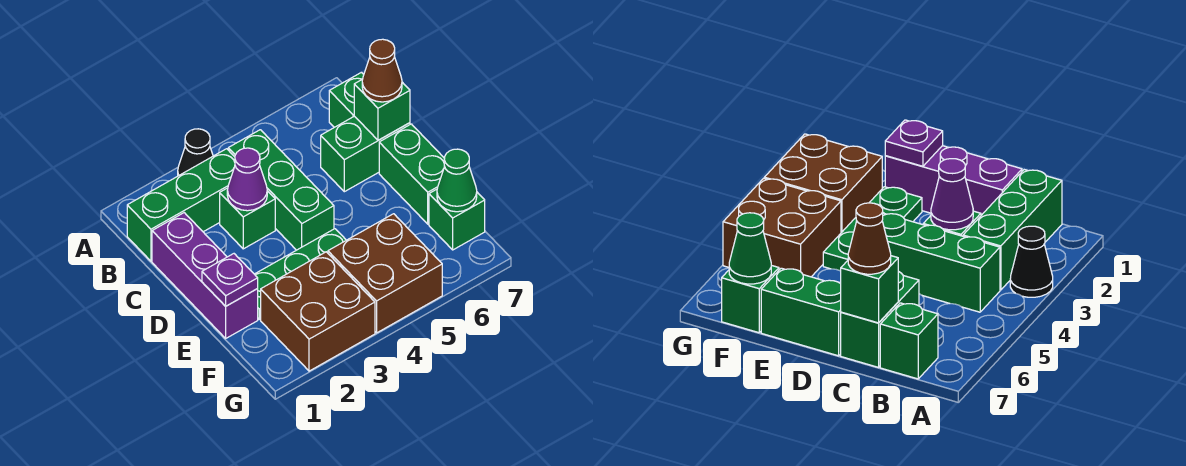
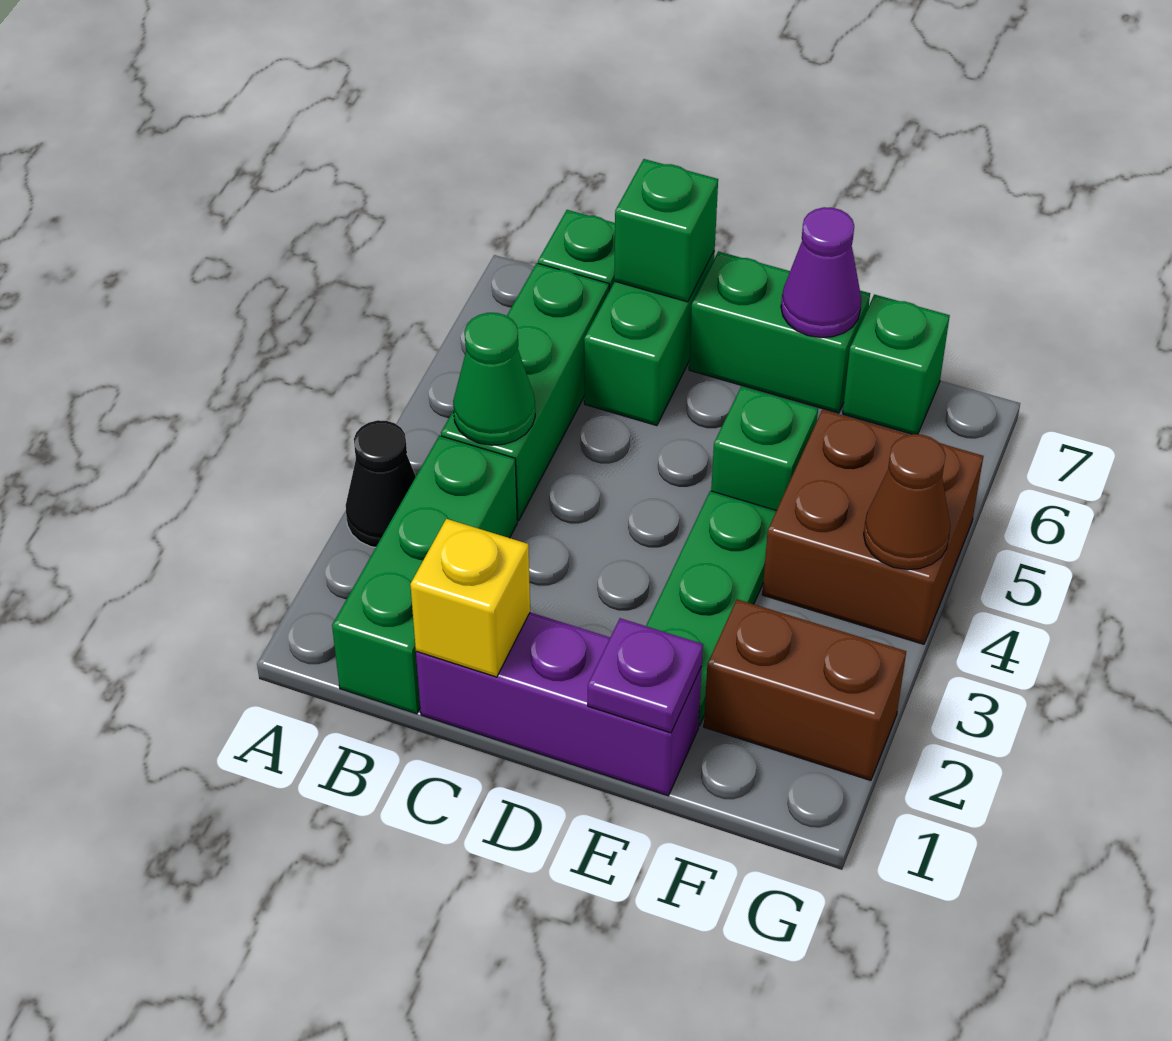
green brick B4:D4 level 1 -> green brick B4:B6 level 1
none -> yellow brick C1 level 2
green brick C3 level 1 -> green brick E5 level 1
purple cone C3 level 2 -> purple cone E7 level 2
brown cone C7 level 3 -> brown cone G4 level 2
brown brick F2:G3 level 1 -> brown brick F2:G2 level 1
green cone F7 level 2 -> green cone B4 level 2

